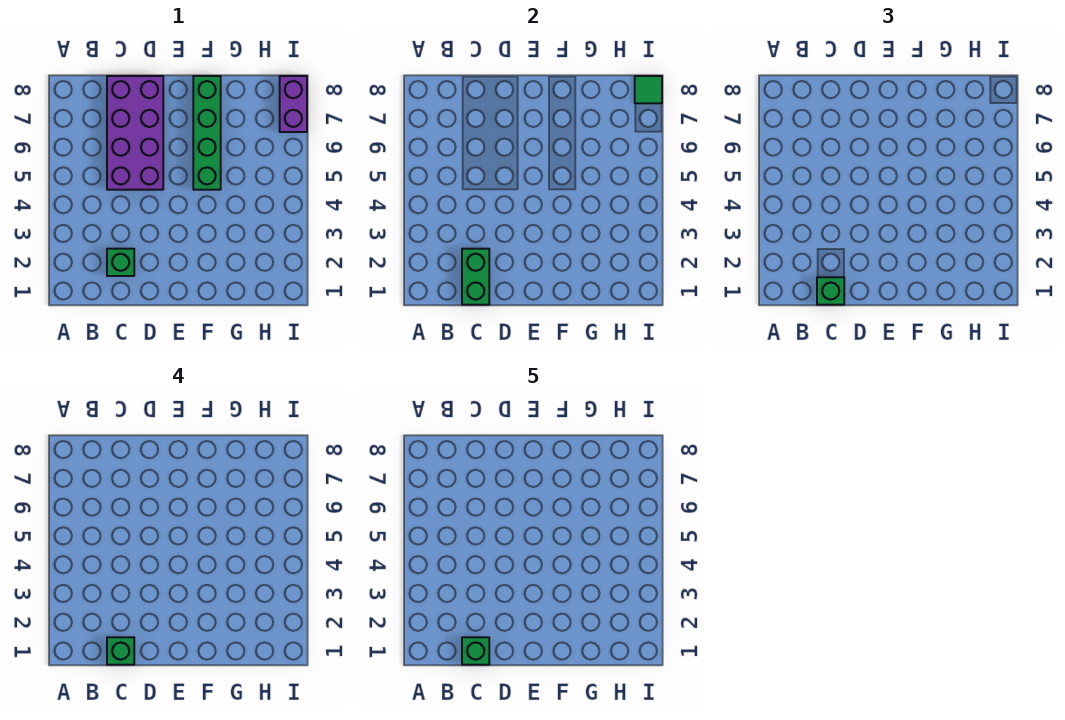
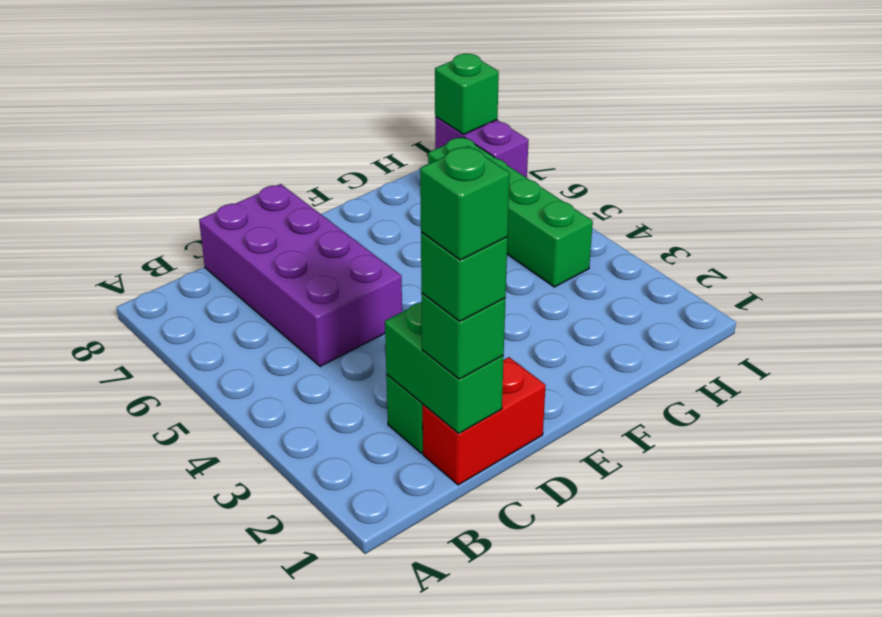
none -> red brick C1:D1 level 1
green brick F5:F8 level 1 -> green brick H4:H7 level 1
green tile I8 level 2 -> green brick I8 level 2

